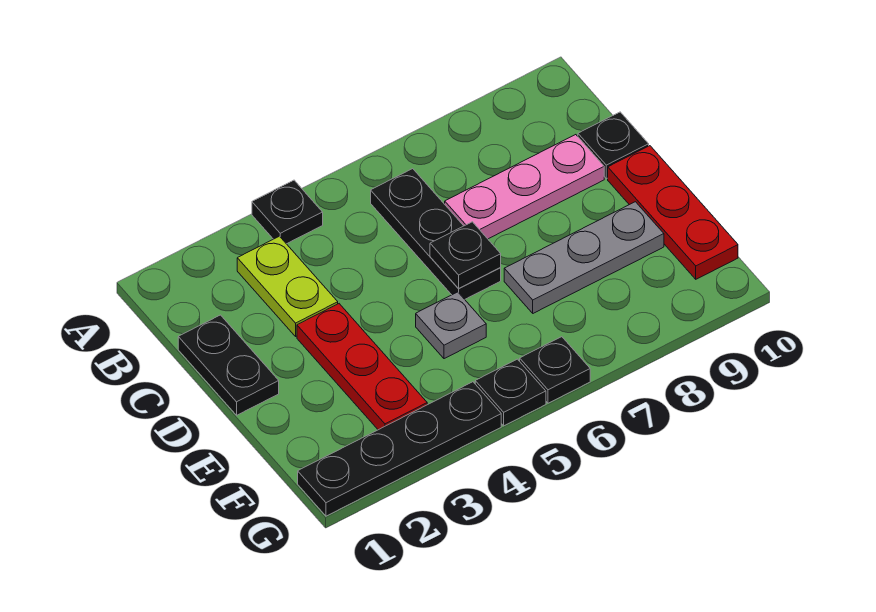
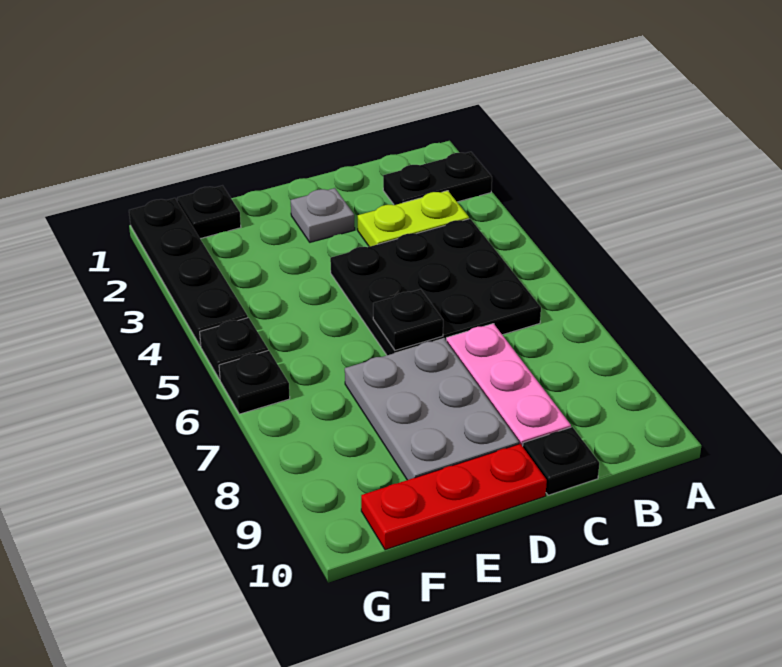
black plate A4 level 1 -> black plate F1 level 1
black plate B6:D6 level 1 -> black plate B4:D6 level 1
black plate C1:D1 level 1 -> black plate A2:B2 level 1
red plate D3:F3 level 1 -> none
grey plate E5 level 1 -> grey plate D2 level 1
grey plate E7:E9 level 1 -> grey plate D7:E9 level 1

